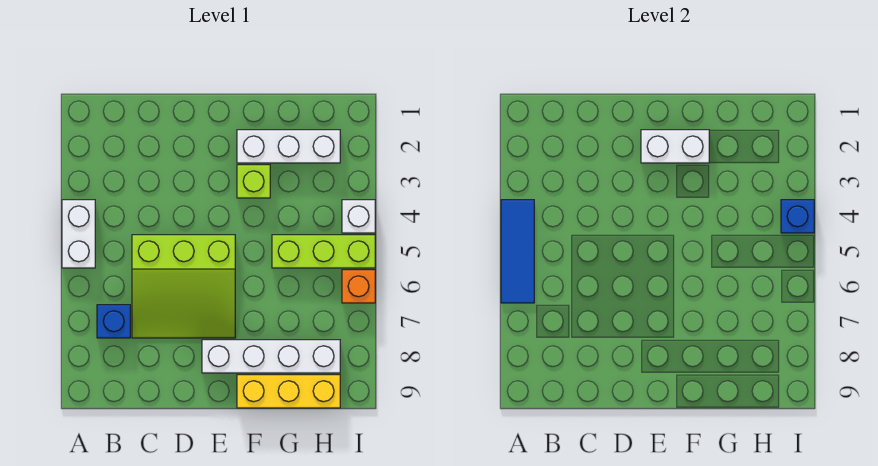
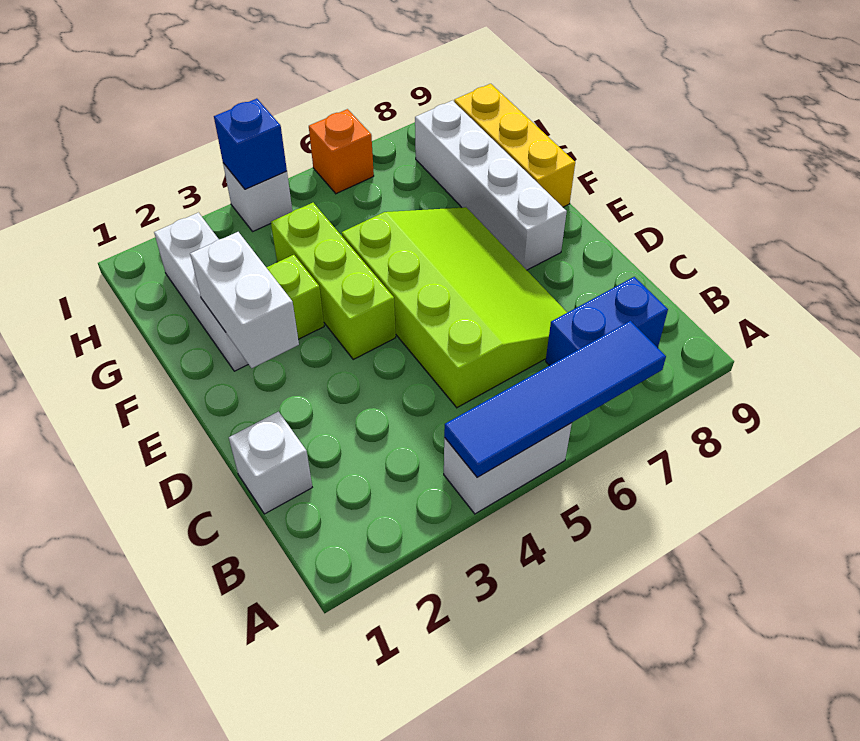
blue tile A4:A6 level 2 -> blue tile A4:A7 level 2
blue brick B7 level 1 -> blue brick B7:B8 level 1
none -> white brick C1 level 1
lime slope C5:E7 level 1 top 5 -> lime slope C5:F7 level 1 top 5
lime brick G5:I5 level 1 -> lime brick E4:G4 level 1

